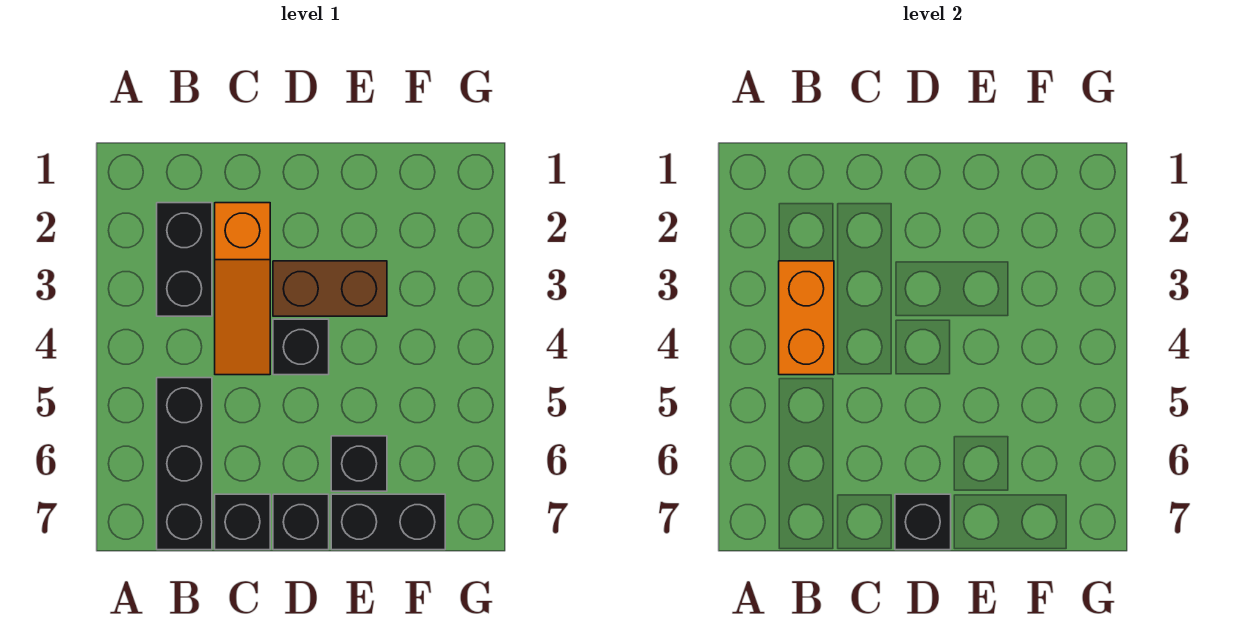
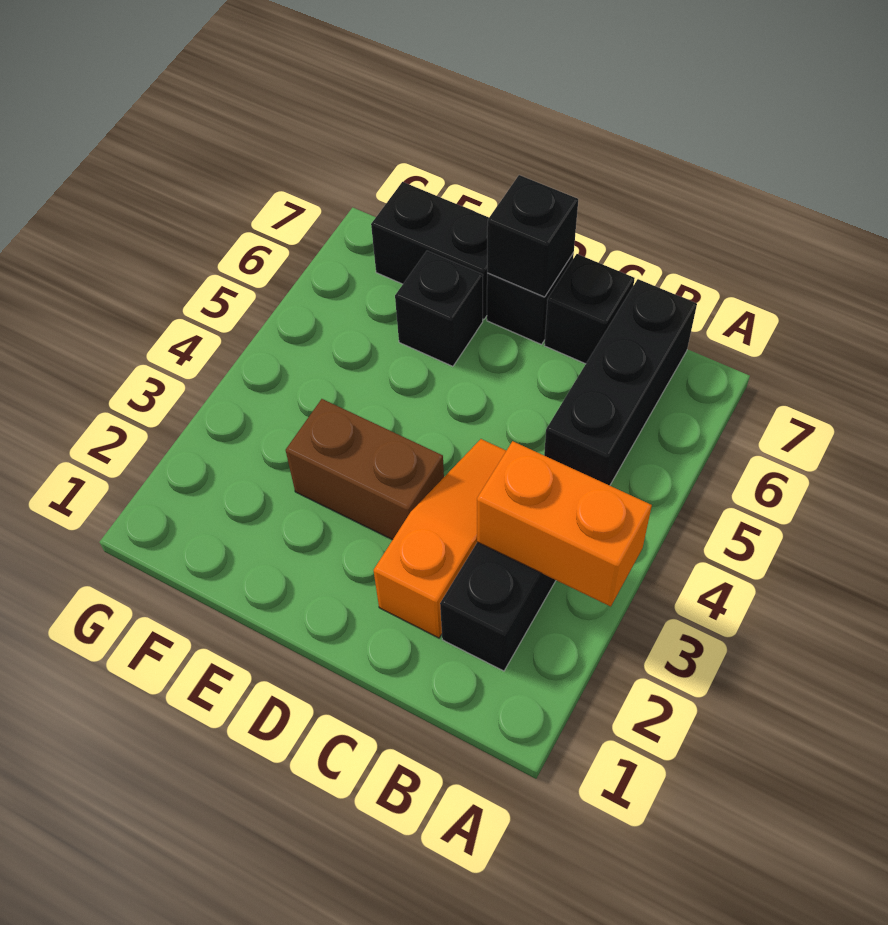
orange brick B3:B4 level 2 -> orange brick A3:B3 level 2
black brick D4 level 1 -> none

